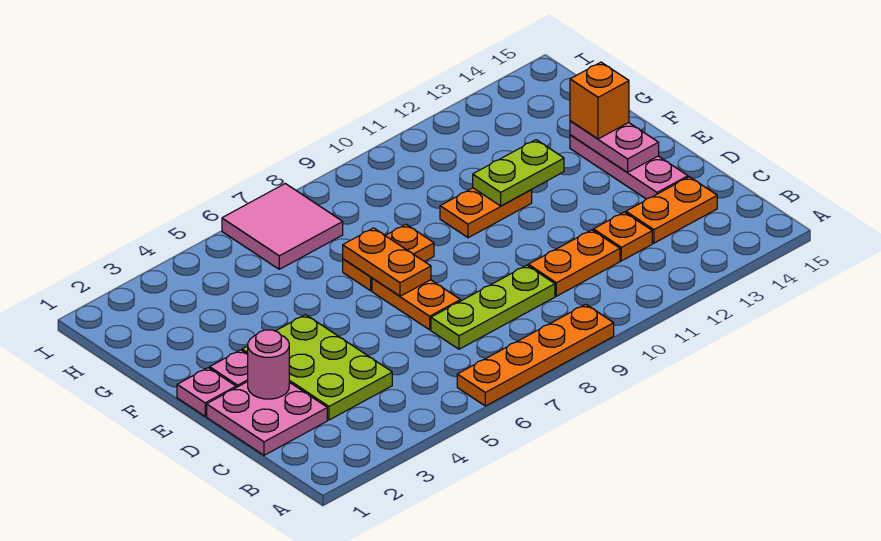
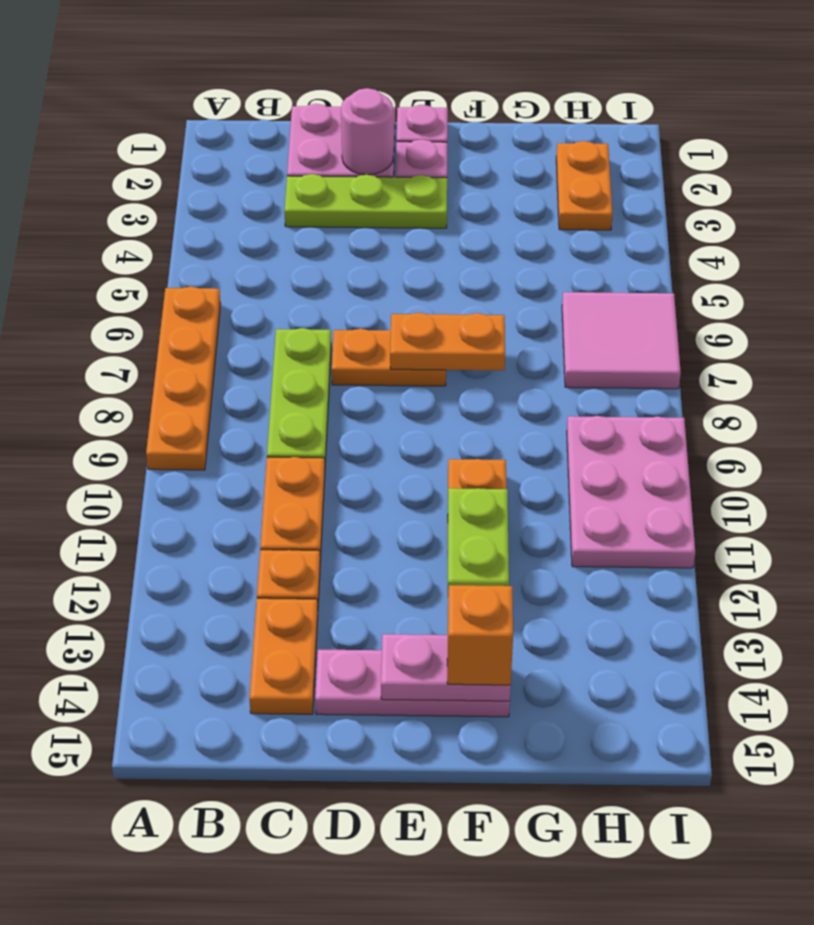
lime plate C3:E4 level 1 -> lime plate C3:E3 level 1
orange plate F7:F8 level 1 -> orange plate H2:H3 level 1
none -> pink plate H9:I11 level 1

